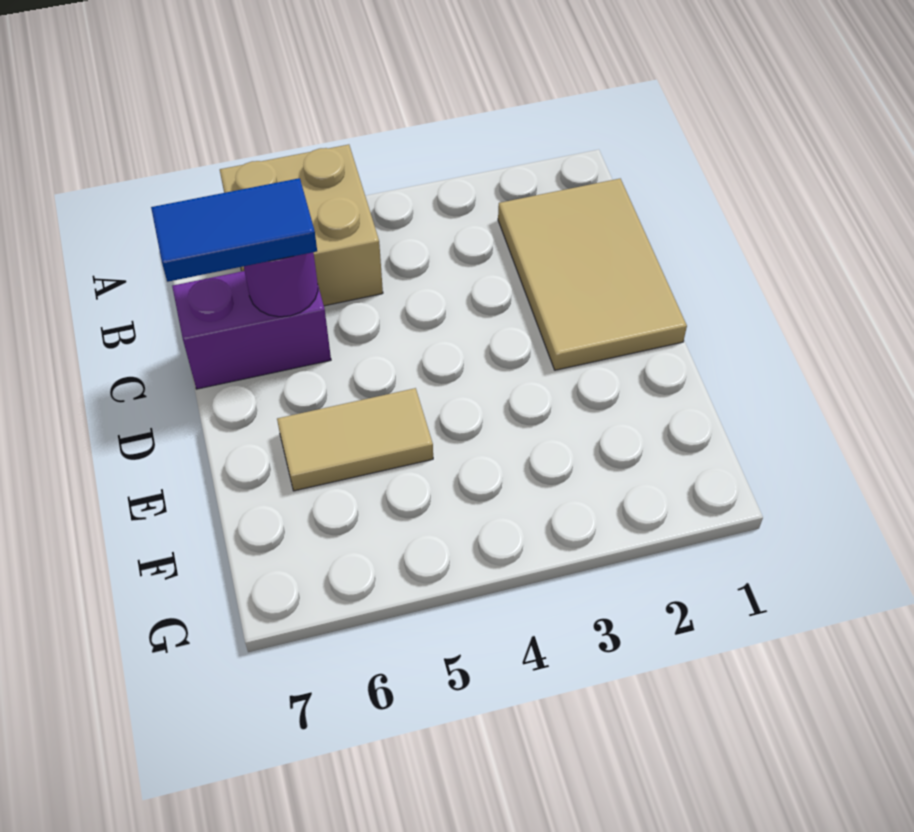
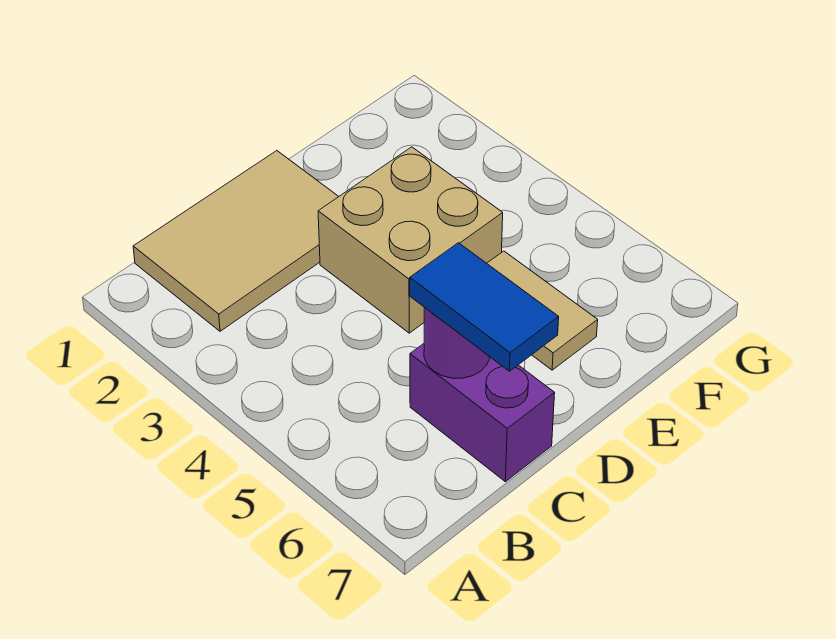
tan brick A5:B6 level 1 -> tan brick D3:E4 level 1

